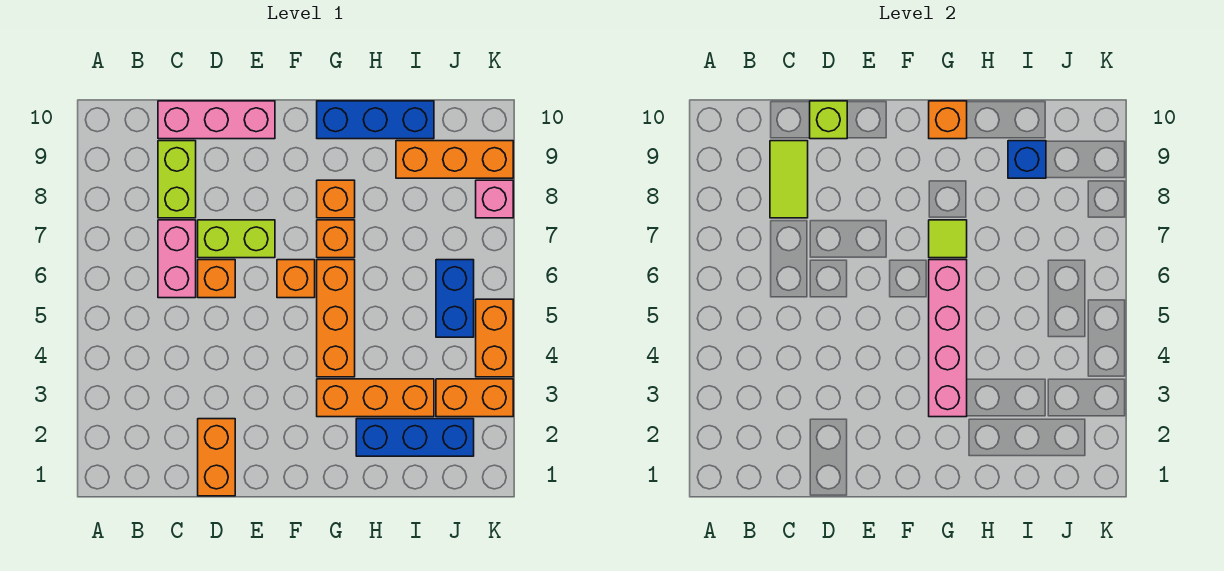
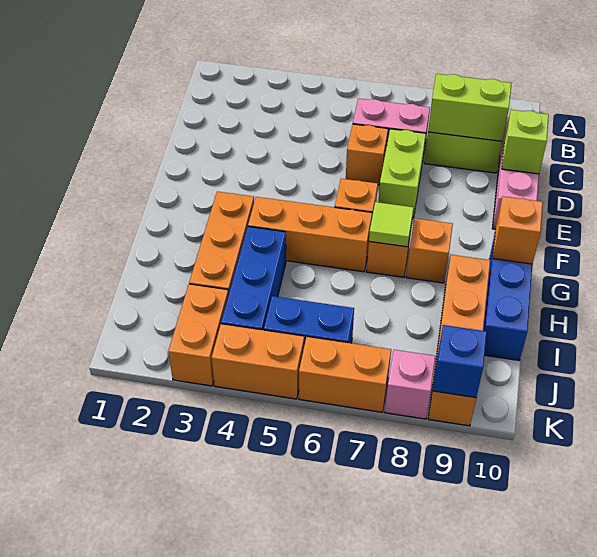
lime tile C8:C9 level 2 -> lime brick C8:C9 level 2
orange brick D1:D2 level 1 -> orange brick K6:K7 level 1
pink brick G3:G6 level 2 -> none
blue brick H2:J2 level 1 -> blue brick H4:J4 level 1
orange brick I9:K9 level 1 -> orange brick H9:K9 level 1
blue brick I9 level 2 -> blue brick K9 level 2

